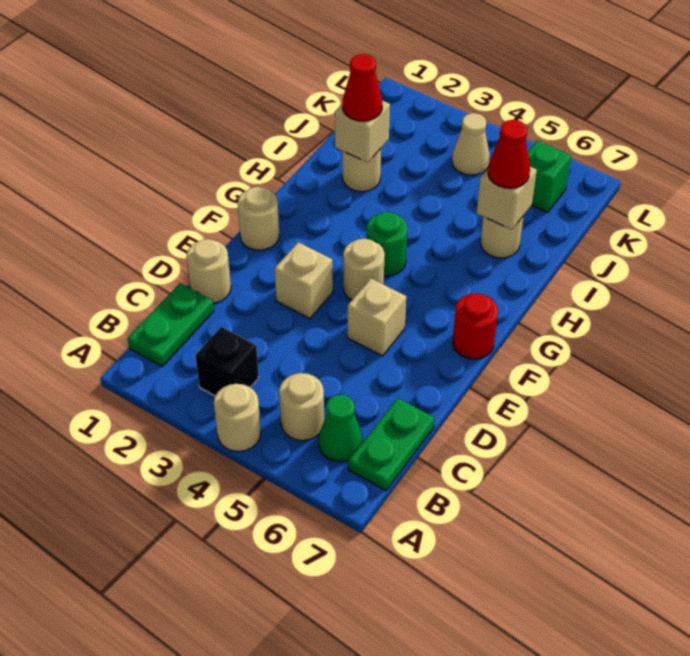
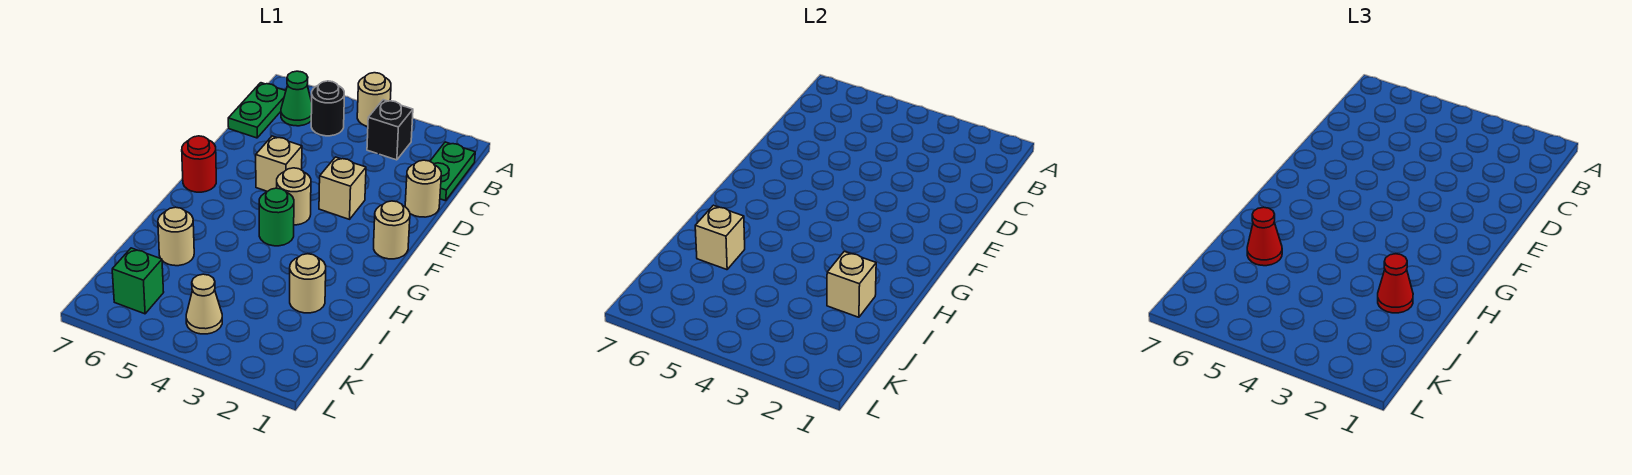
tan round brick B5 level 1 -> black round brick B5 level 1

